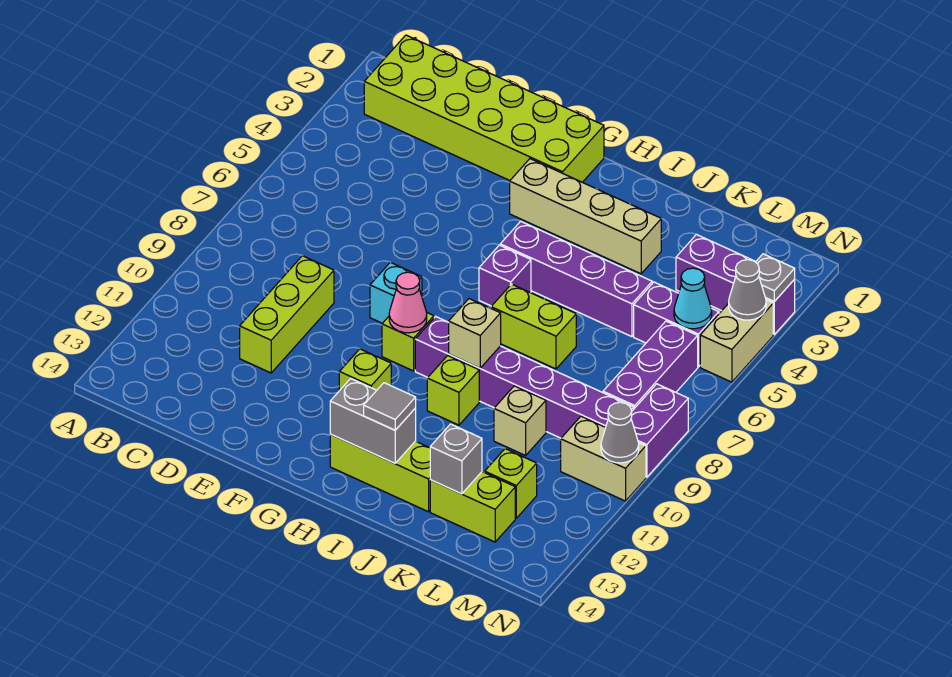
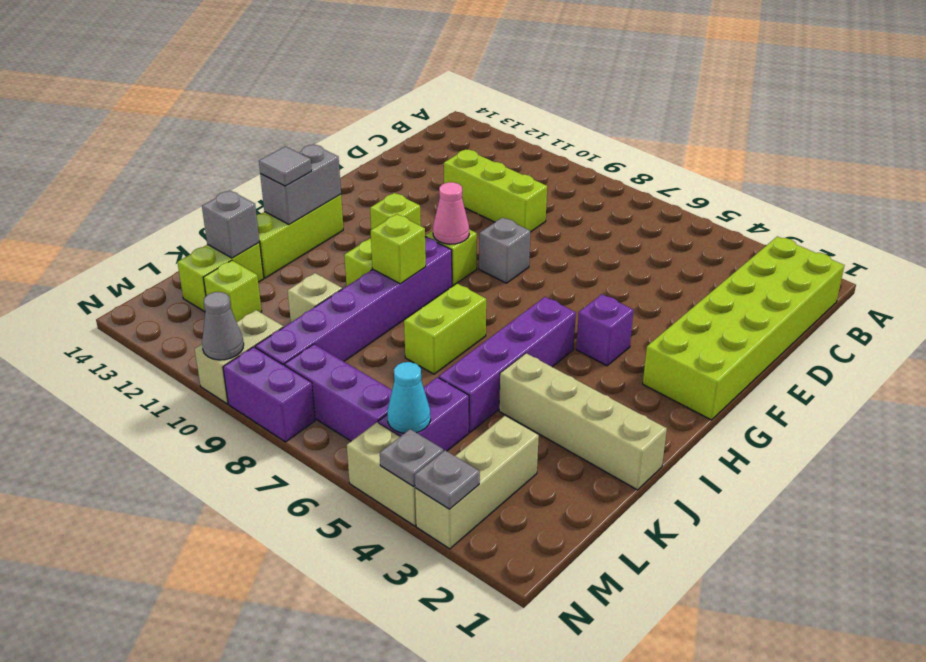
cyan brick F8 level 1 -> grey brick F8 level 1
tan brick G3:J3 level 1 -> tan brick J1:J4 level 1
purple brick H6 level 1 -> purple brick G4 level 1
tan brick I9 level 2 -> lime brick I9 level 2
purple brick L3:N3 level 1 -> tan brick L3:N3 level 1
grey cone N4 level 2 -> grey plate N4 level 2

